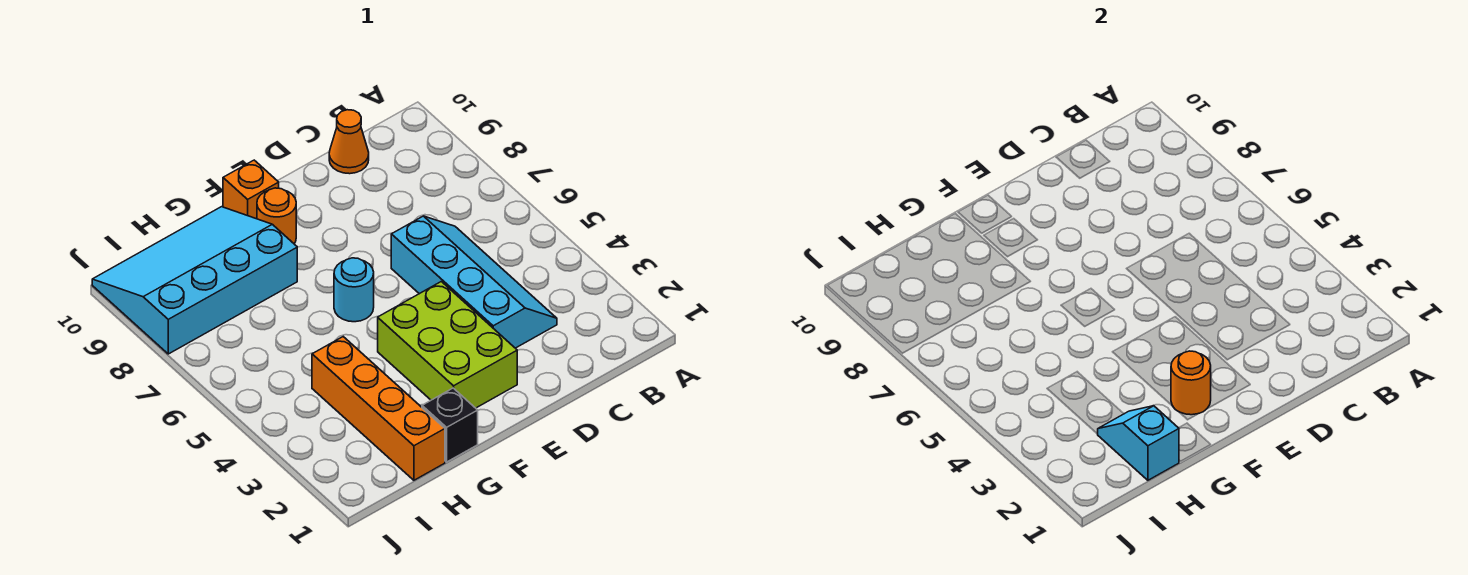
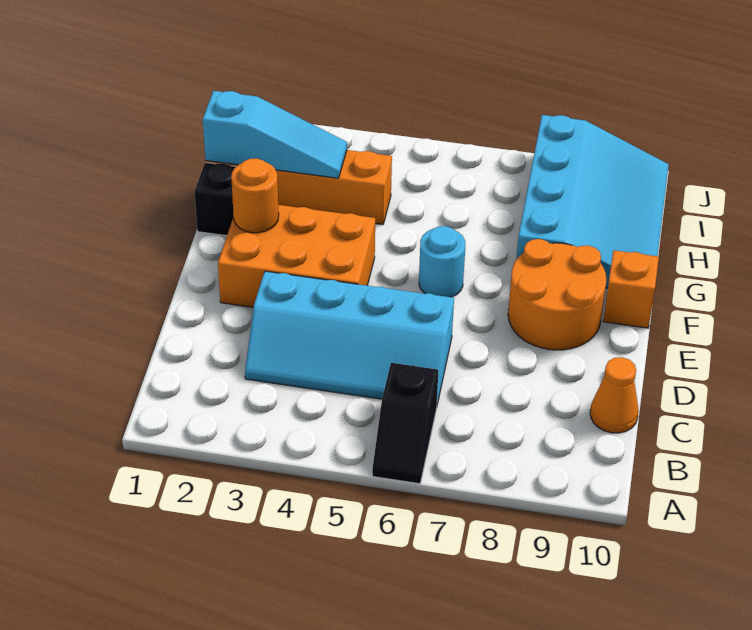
none -> black slope A6:B6 level 1 top B
lime brick E2:F4 level 1 -> orange brick E2:F4 level 1
orange round brick F9 level 1 -> orange round brick E8:F9 level 1
cyan slope H1:H2 level 2 top 1 -> cyan slope H1:H3 level 2 top 1

